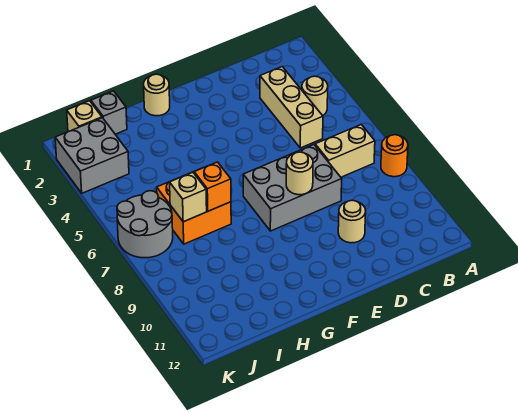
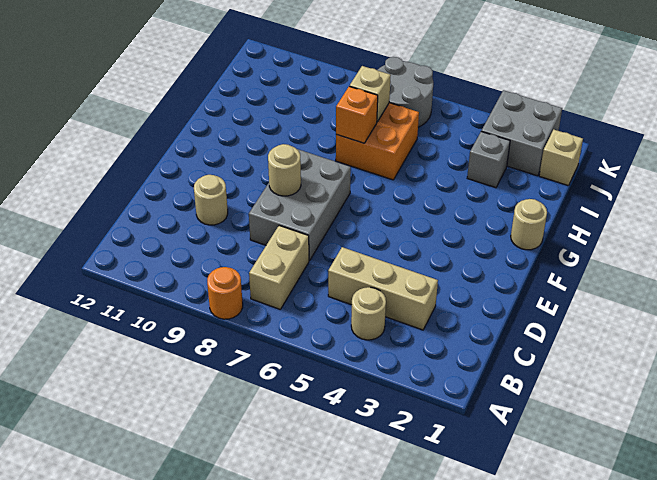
grey brick I1 level 1 -> grey brick I3 level 1

